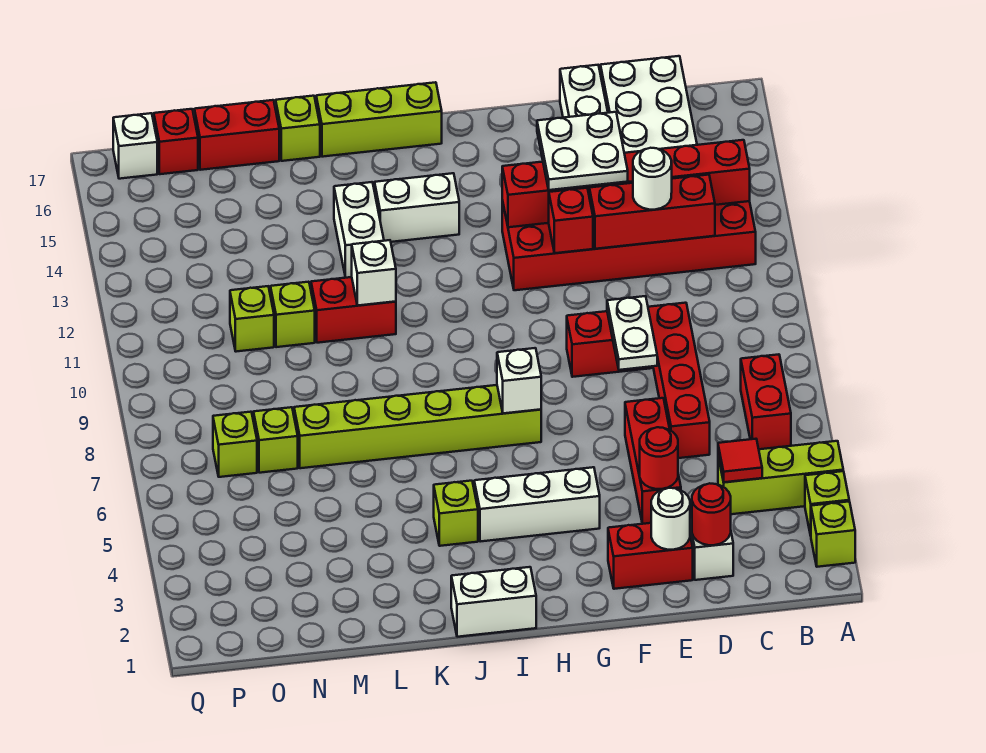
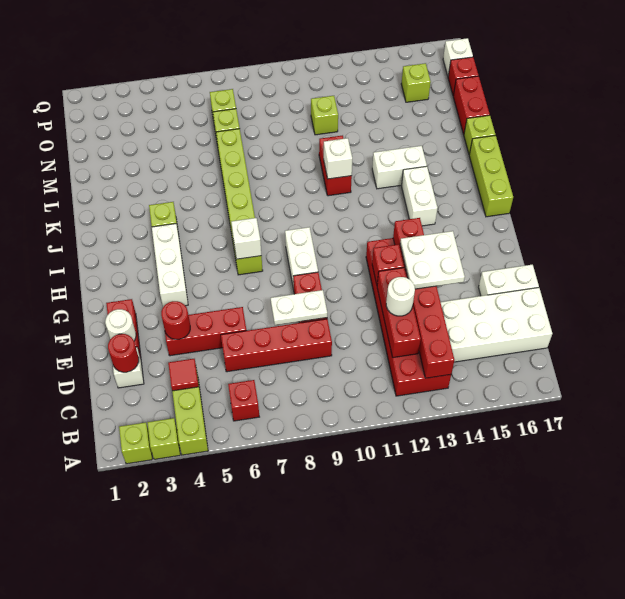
red brick B6:B7 level 1 -> red brick B6 level 1
white brick I1:J1 level 1 -> white brick G9:H9 level 1
lime brick M11 level 1 -> lime brick O15 level 1

